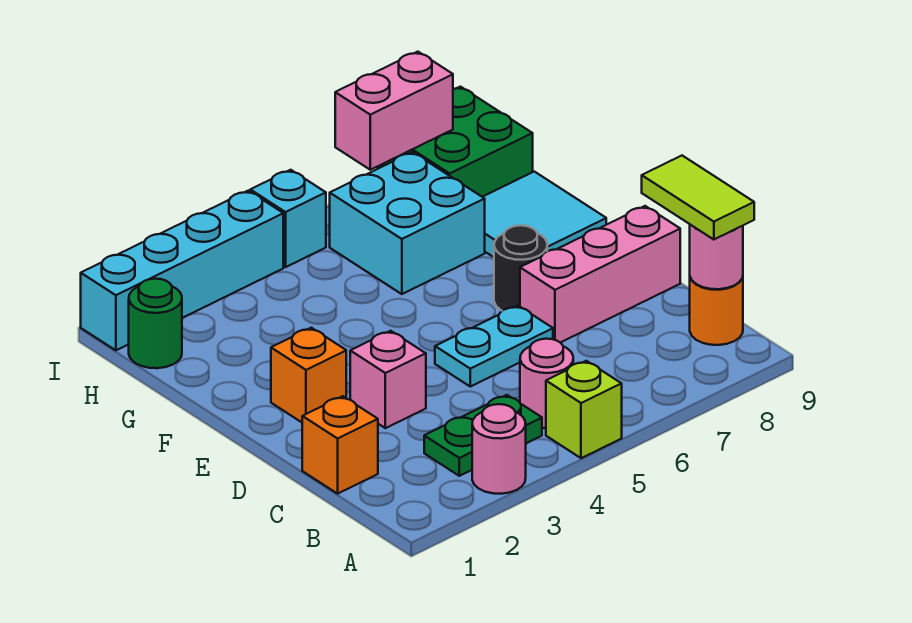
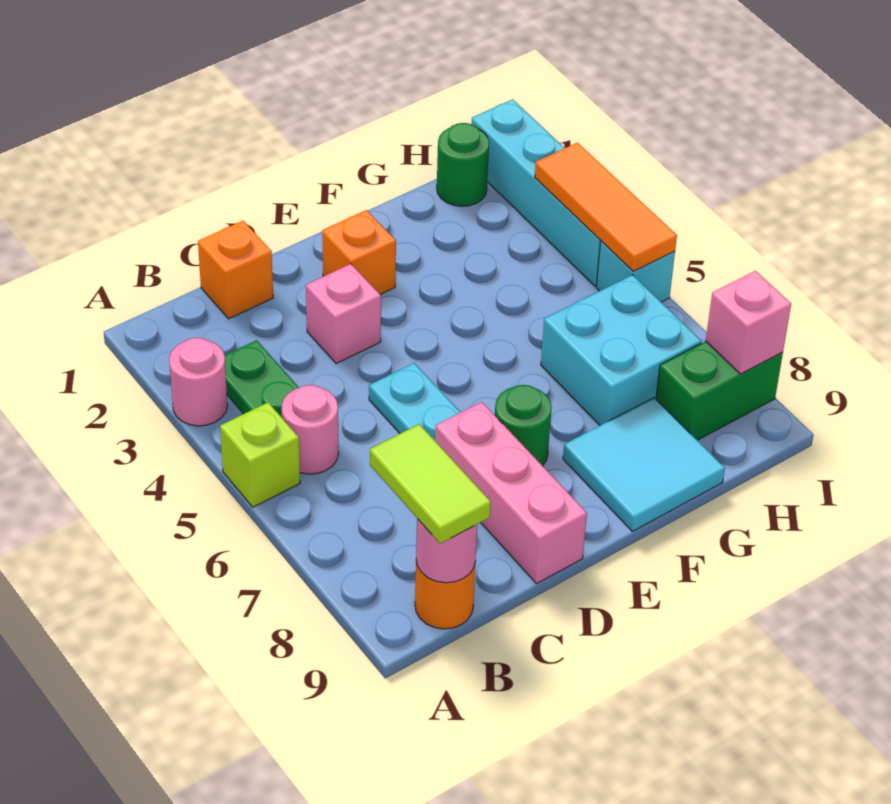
lime tile B9:C9 level 3 -> lime tile B8:B9 level 3
black round brick E7 level 1 -> green round brick E7 level 1
green brick H8:I9 level 1 -> green brick H8:I8 level 1
none -> orange tile I3:I5 level 2
pink brick I7:I8 level 2 -> pink brick I8 level 2

